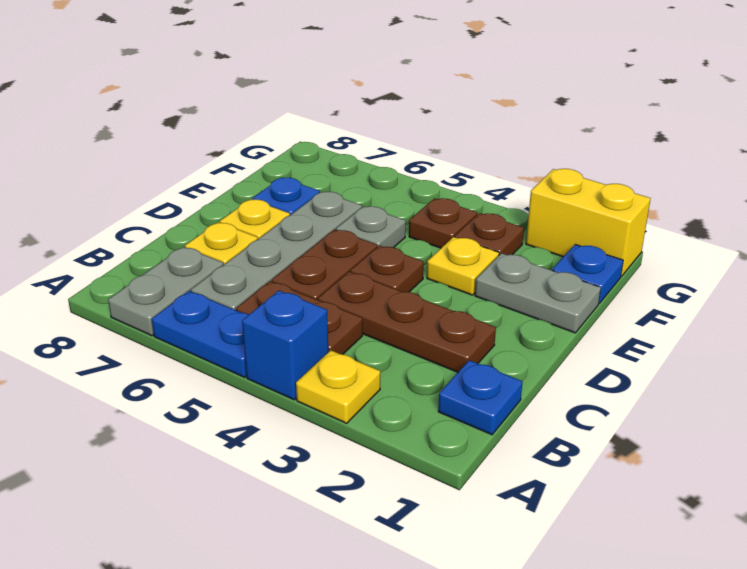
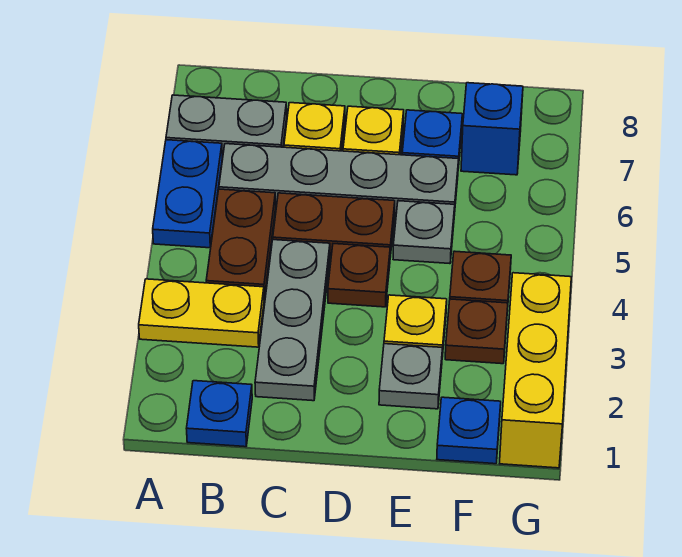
yellow plate A3 level 1 -> yellow plate A3:B3 level 1
blue brick A4 level 1 -> blue brick F7 level 1
brown plate C2:C4 level 1 -> grey plate C2:C4 level 1
grey plate E1:E2 level 1 -> grey plate E2 level 1
yellow brick G1:G2 level 1 -> yellow brick G1:G3 level 1

